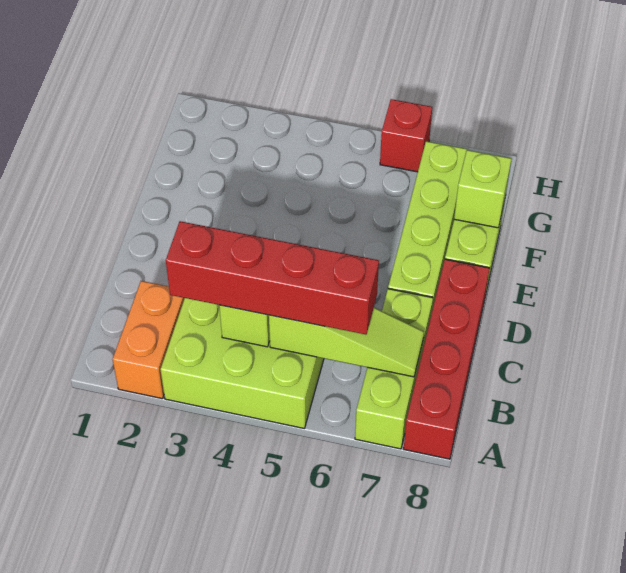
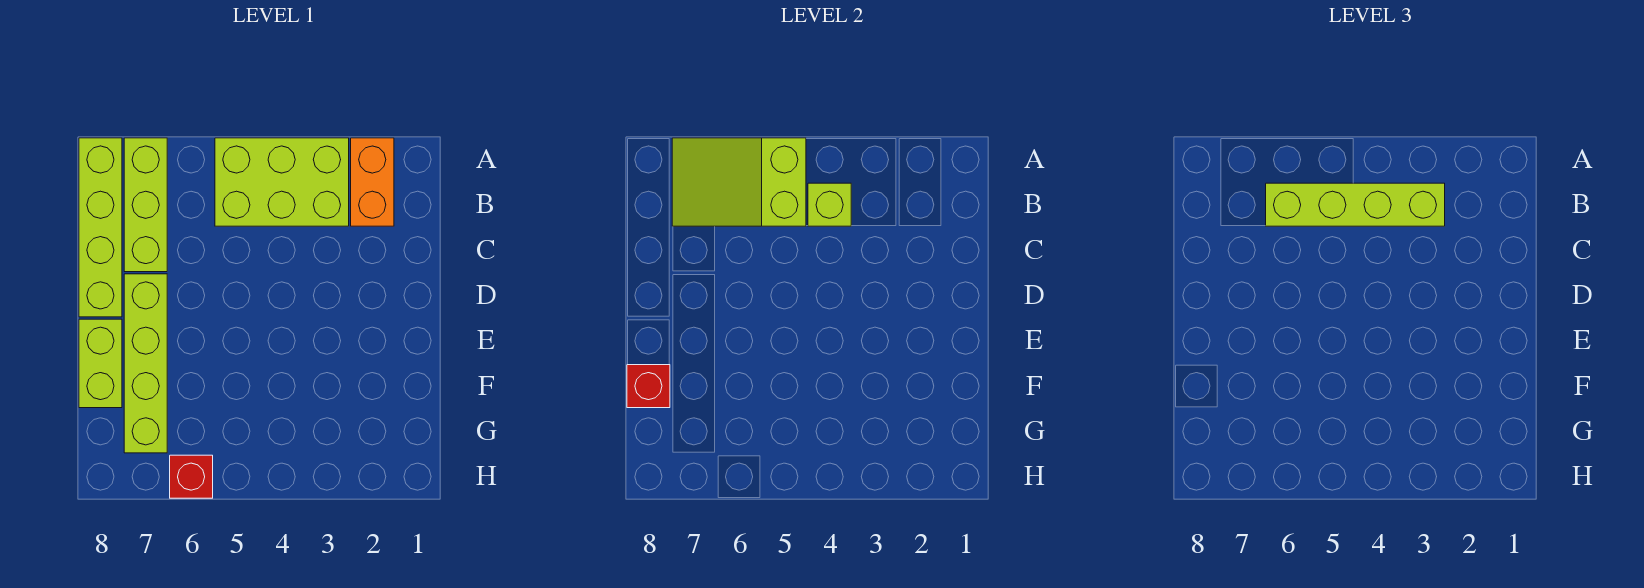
red brick A8:D8 level 1 -> lime brick A8:D8 level 1
red brick B3:B6 level 3 -> lime brick B3:B6 level 3
lime slope B5:B7 level 2 top 5 -> lime slope A5:B7 level 2 top 5
lime brick F8 level 2 -> red brick F8 level 2

